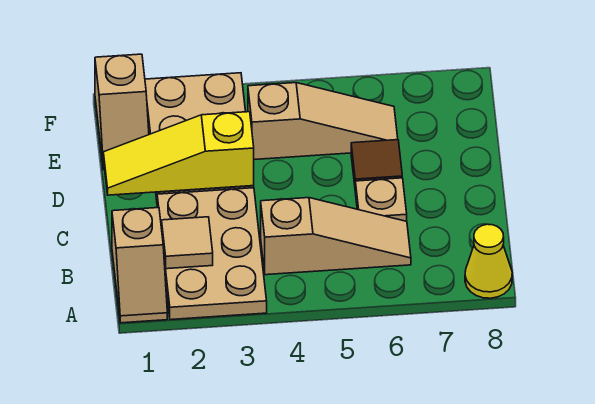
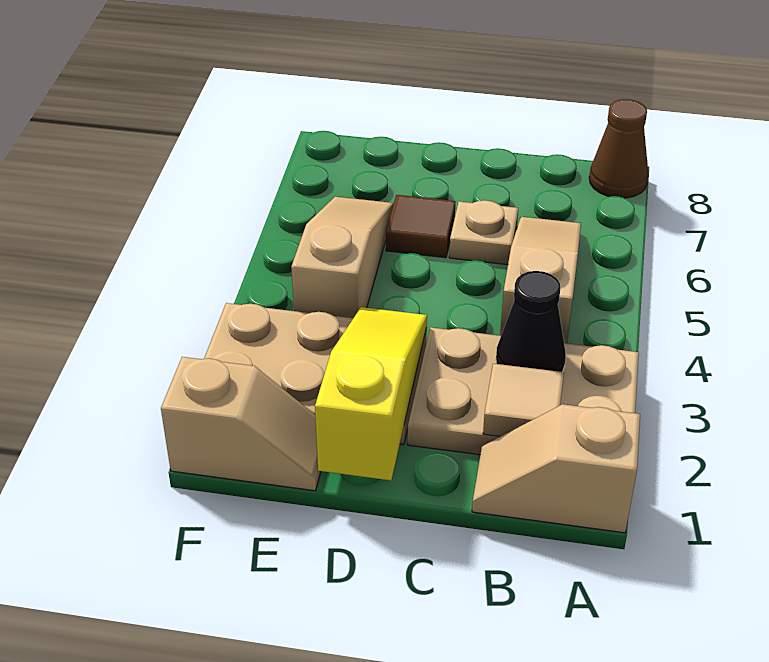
tan slope A1:B1 level 1 top B -> tan slope A1:B1 level 1 top A
yellow cone A8 level 1 -> brown cone A8 level 1
none -> black cone B3 level 2
yellow slope D1:D3 level 2 top 3 -> yellow slope D1:D3 level 2 top 1

